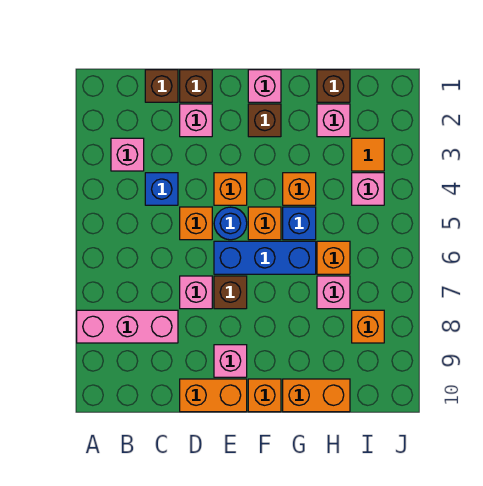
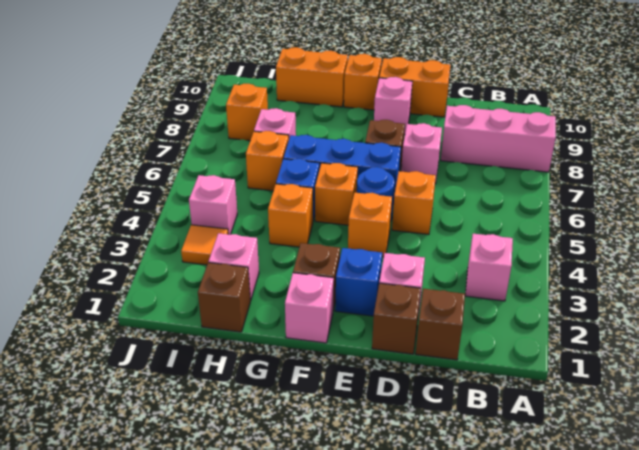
blue brick C4 level 1 -> blue brick E2 level 1

